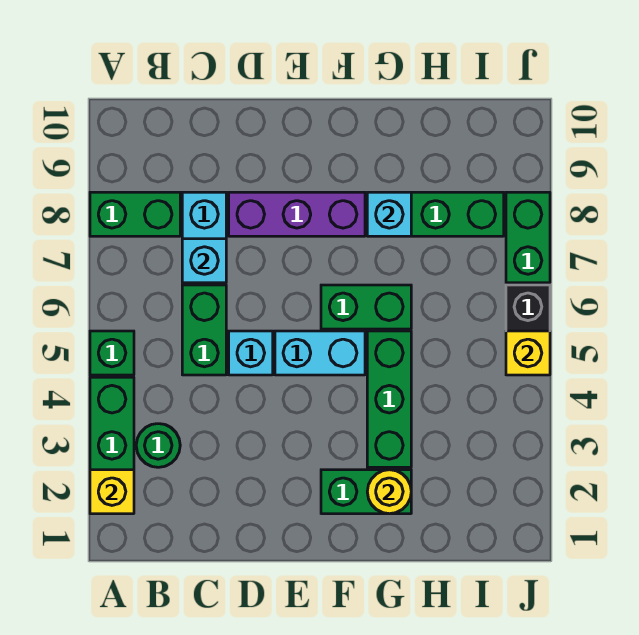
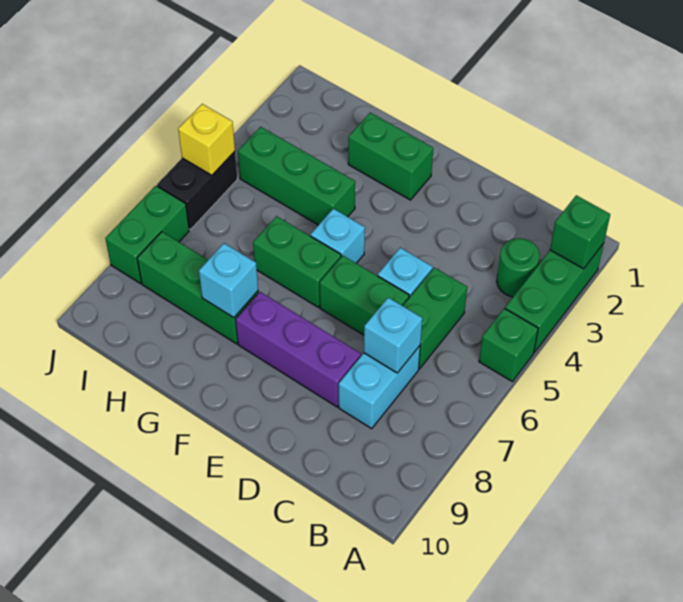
yellow brick A2 level 2 -> green brick A2 level 2
green brick A8:B8 level 1 -> green brick D6:E6 level 1
cyan brick E5:F5 level 1 -> cyan brick F5 level 1
yellow round brick G2 level 2 -> none
green brick G3:G5 level 1 -> green brick G4:I4 level 1

